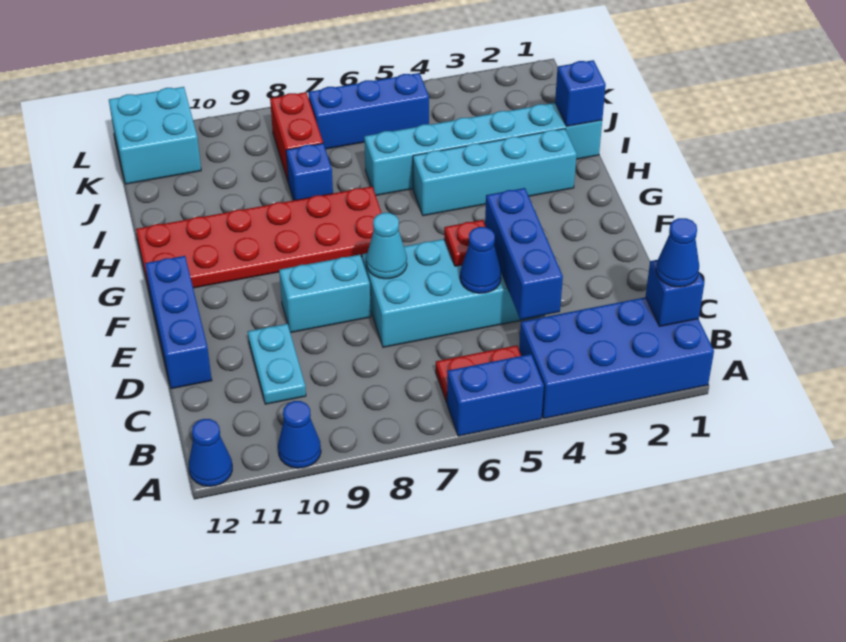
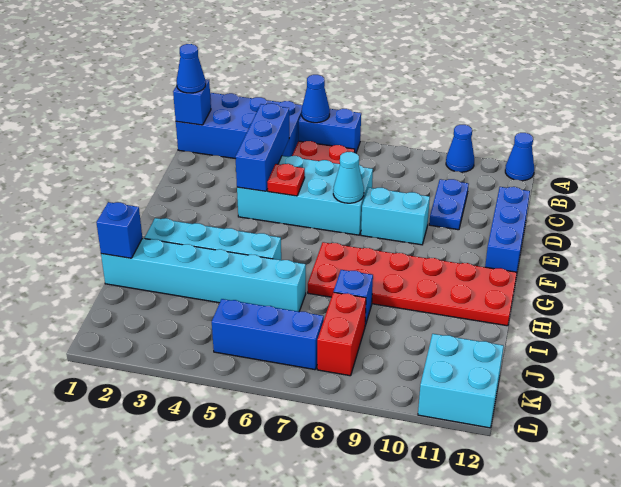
cyan plate C10:D10 level 1 -> blue plate C10:D10 level 1
blue cone D5 level 2 -> blue cone A5 level 2

